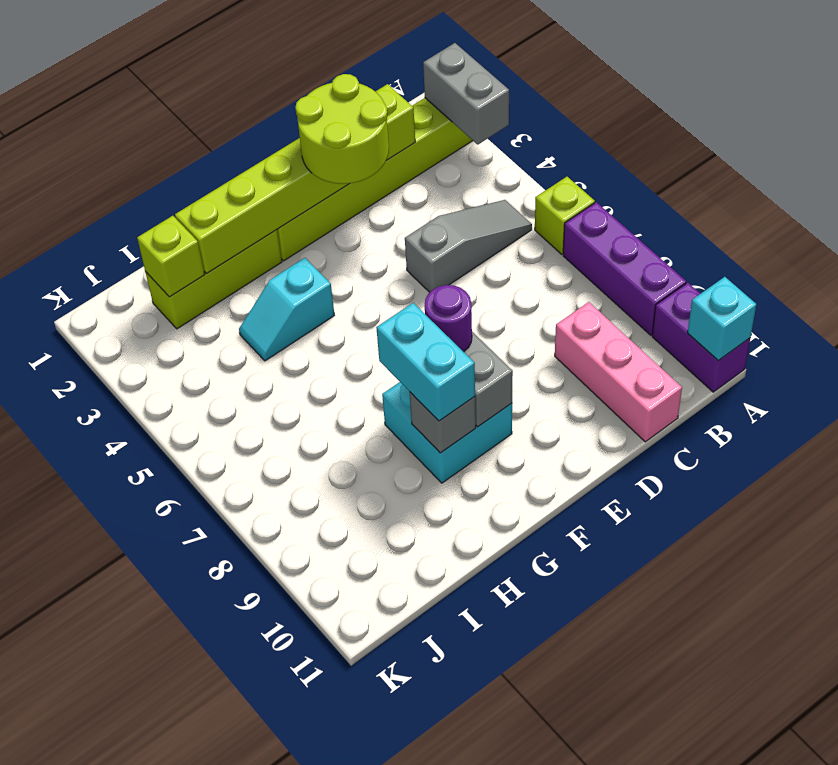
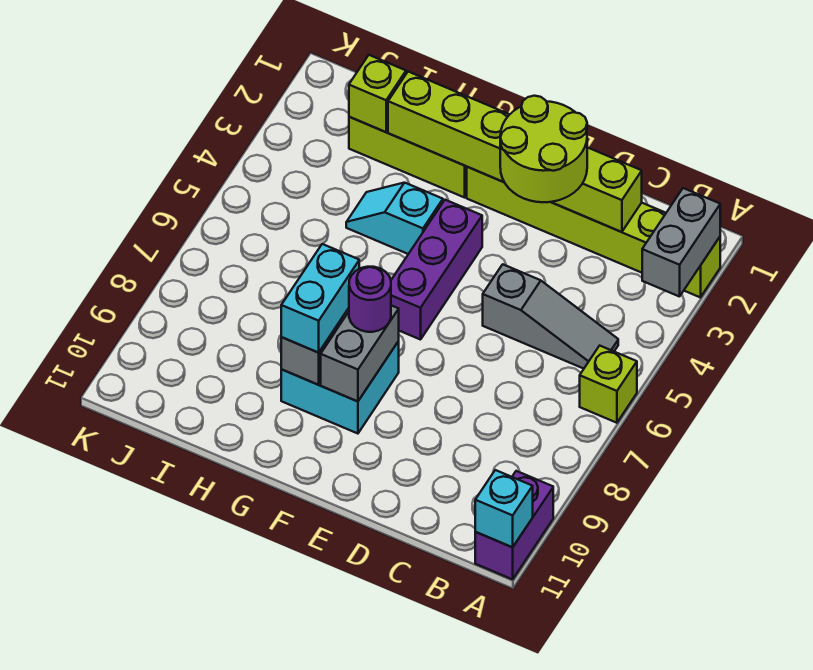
purple brick A7:A9 level 1 -> purple brick F4:F6 level 1
pink brick C9:C11 level 1 -> none

